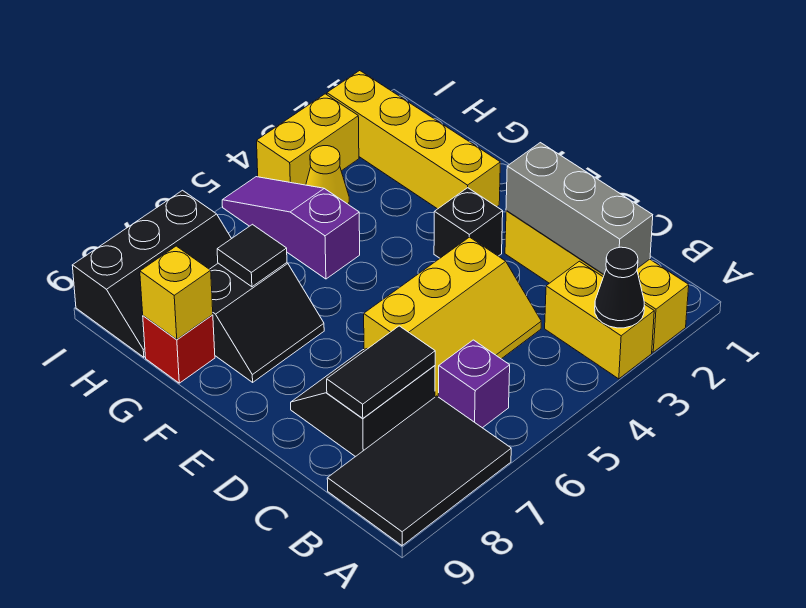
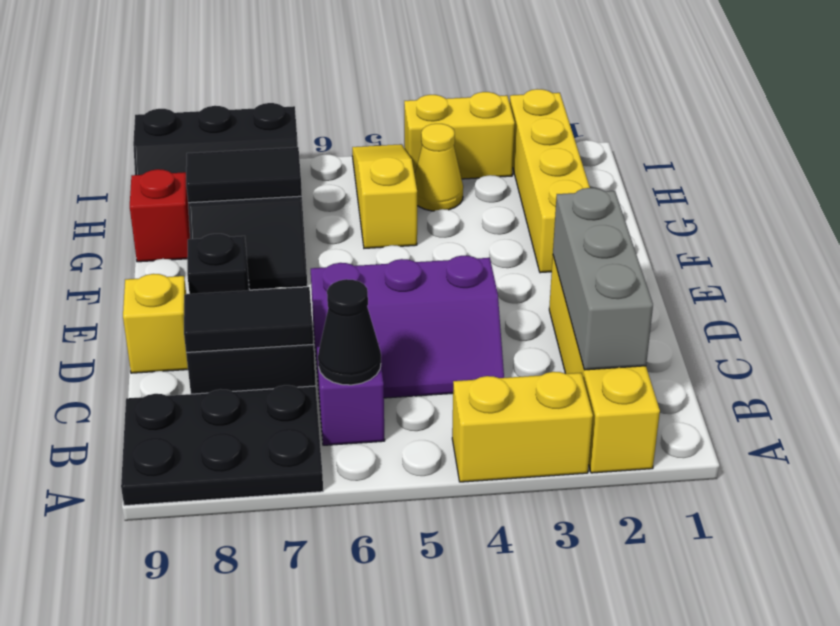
yellow brick A3:B3 level 1 -> yellow brick A3:A4 level 1
black cone A3 level 2 -> black cone B6 level 2
black tile A7:B9 level 1 -> black plate A7:B9 level 1
yellow slope C4:D6 level 1 top D -> purple slope C4:D6 level 1 top D
black brick E3 level 1 -> black brick E8 level 1
purple slope G5:I5 level 1 top G -> yellow slope G5:I5 level 1 top G
black tile G7 level 2 -> black tile G7:G8 level 2
yellow brick G9 level 2 -> yellow brick D9 level 1

